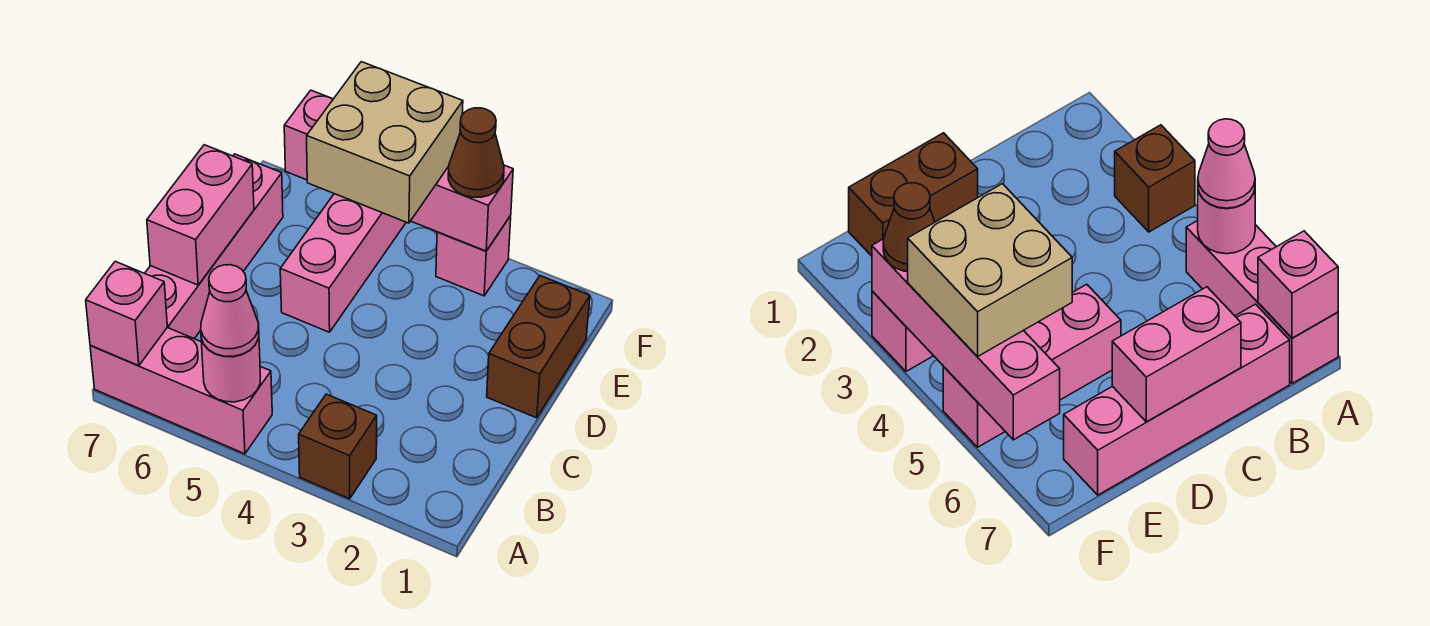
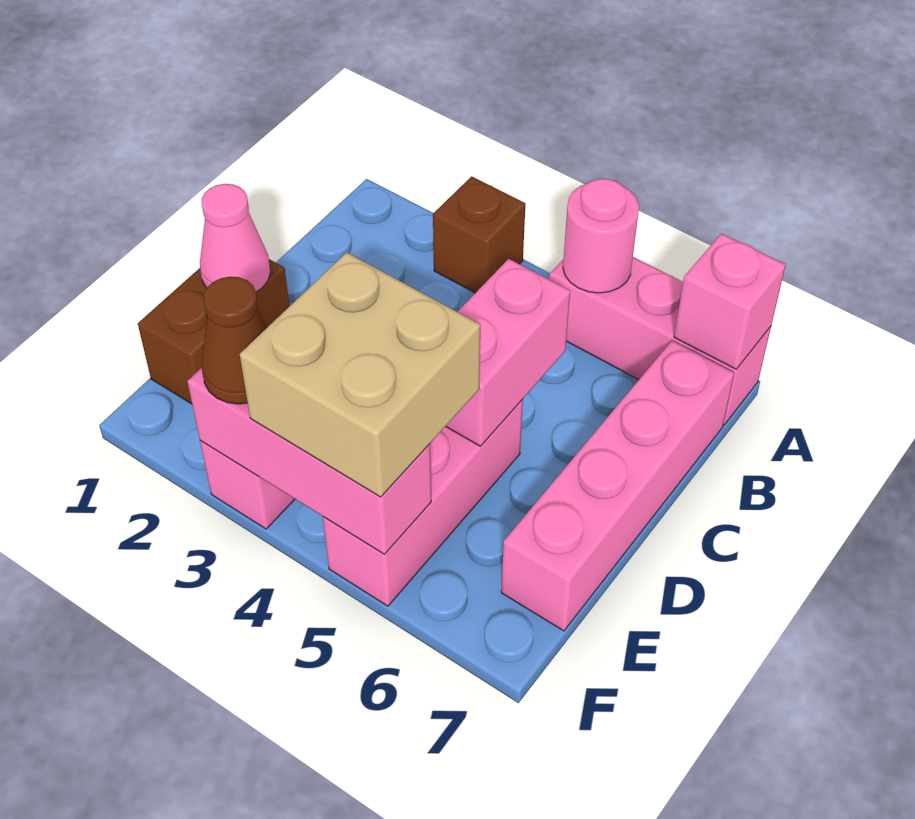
pink cone A5 level 3 -> pink cone D1 level 2
pink brick C7:D7 level 2 -> pink brick C5:D5 level 2
pink brick F3:F6 level 2 -> pink brick F3:F5 level 2

